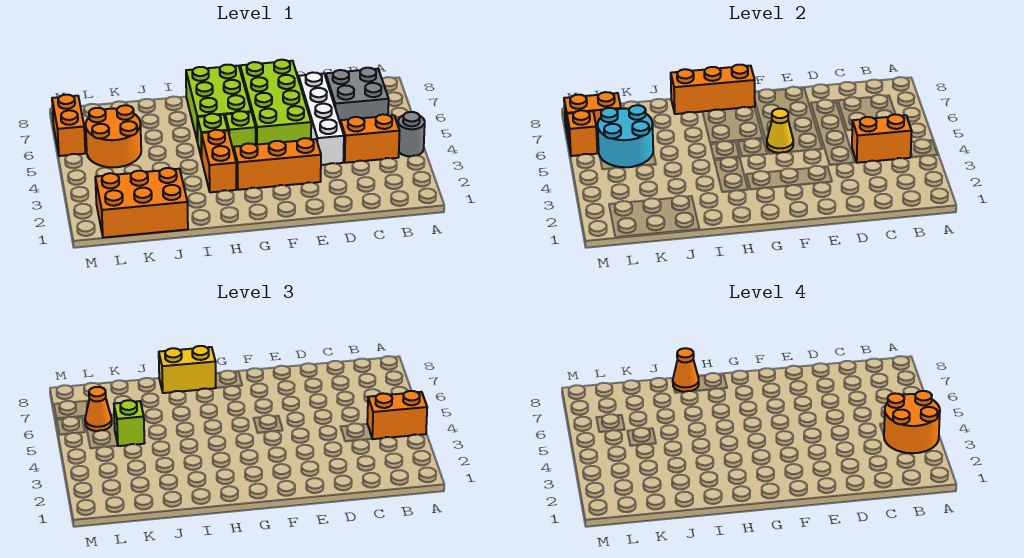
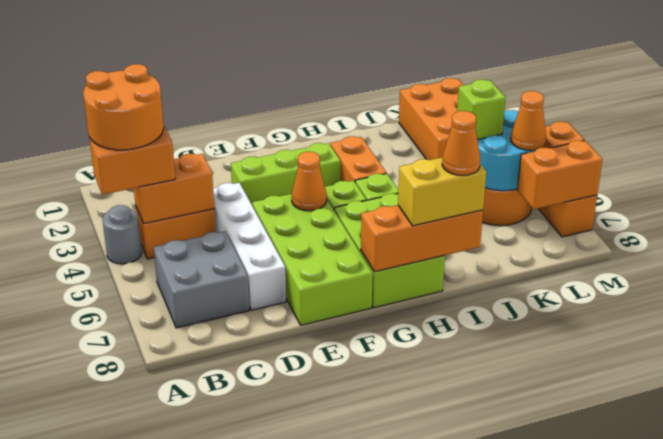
orange brick E3:G3 level 1 -> lime brick E3:G3 level 1
yellow cone F5 level 2 -> orange cone F5 level 2
orange brick J1:L2 level 1 -> orange brick K1:L3 level 1

